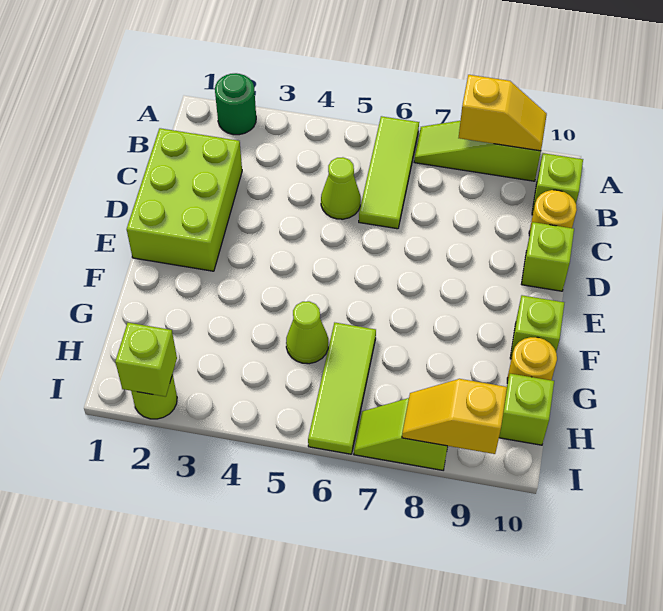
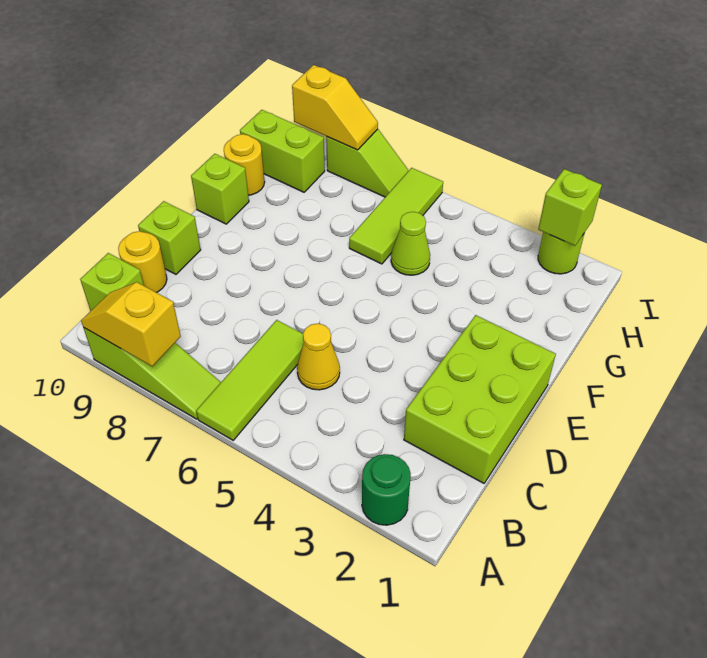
lime cone C5 level 1 -> yellow cone C5 level 1
lime brick H10 level 1 -> lime brick H9:H10 level 1

